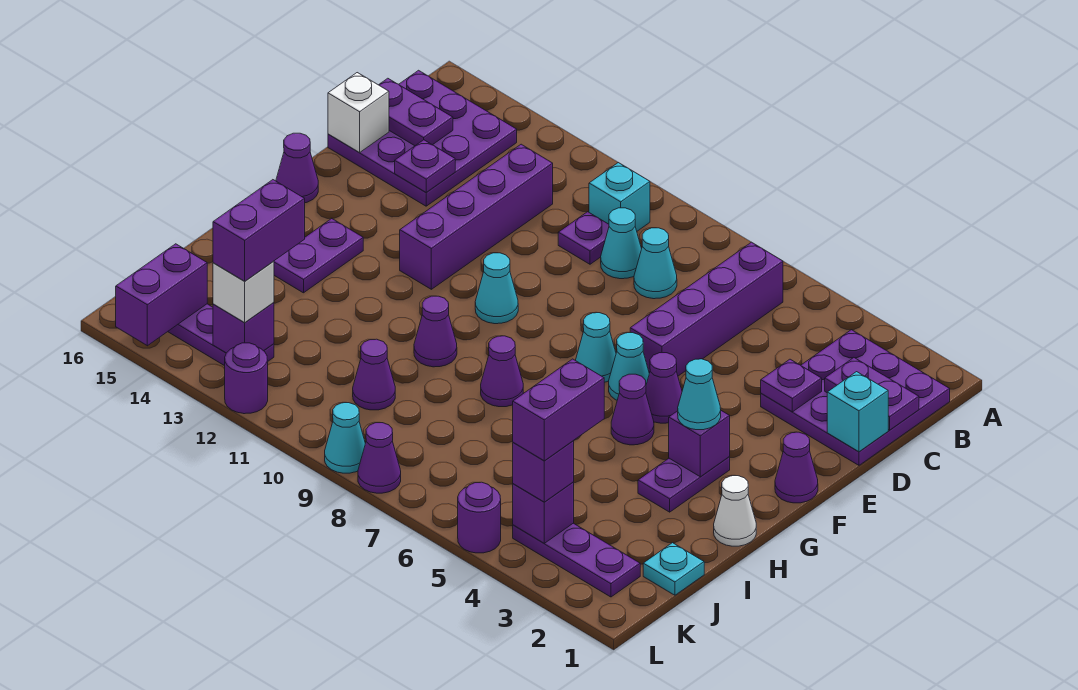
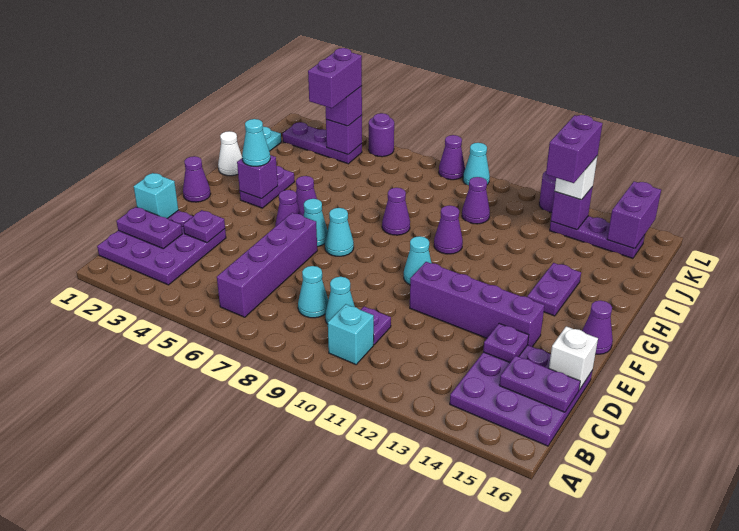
purple brick C12:F12 level 1 -> purple brick E11:E14 level 1

